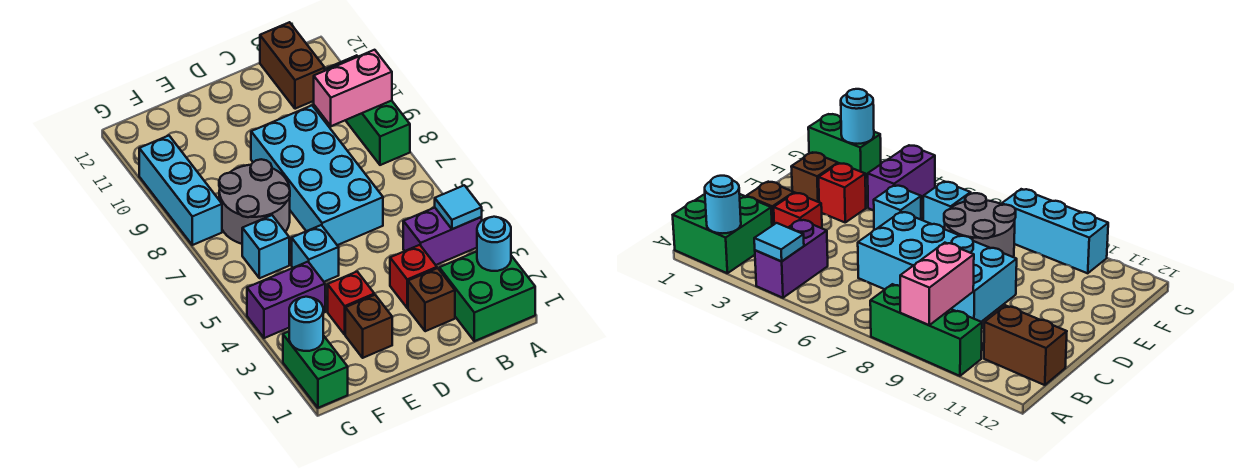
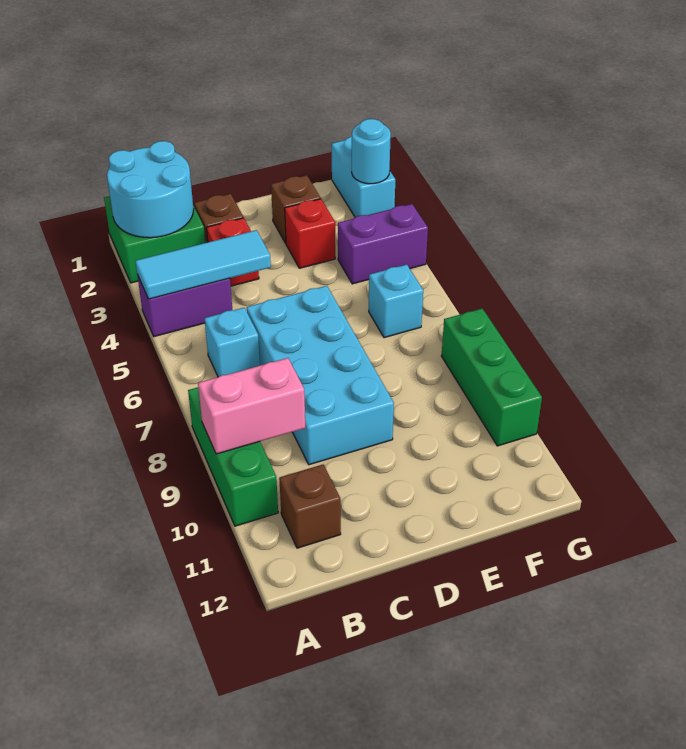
cyan round brick A2 level 2 -> cyan round brick A1:B2 level 2
cyan tile A4 level 2 -> cyan tile A4:C4 level 2
brown brick B11:B12 level 1 -> brown brick B11 level 1
cyan brick E5 level 1 -> cyan brick B6 level 1
grey round brick E7:F8 level 1 -> none
green brick G1:G2 level 1 -> cyan brick G1:G2 level 1
cyan brick G8:G10 level 1 -> green brick G8:G10 level 1

